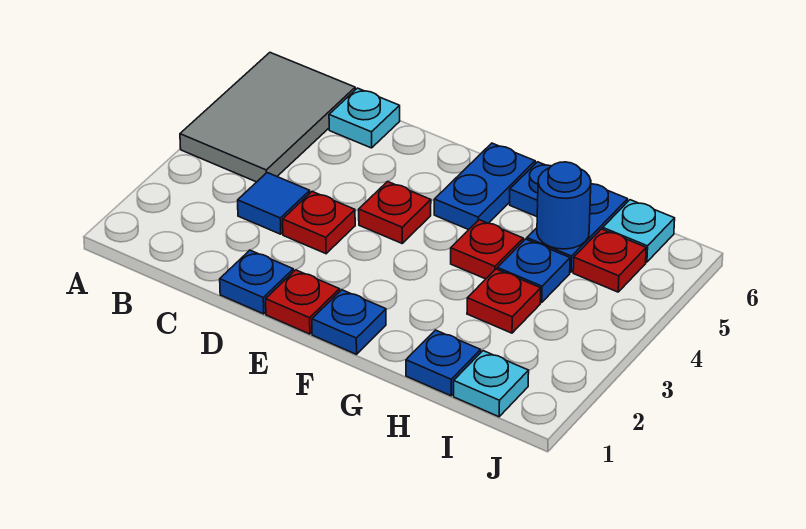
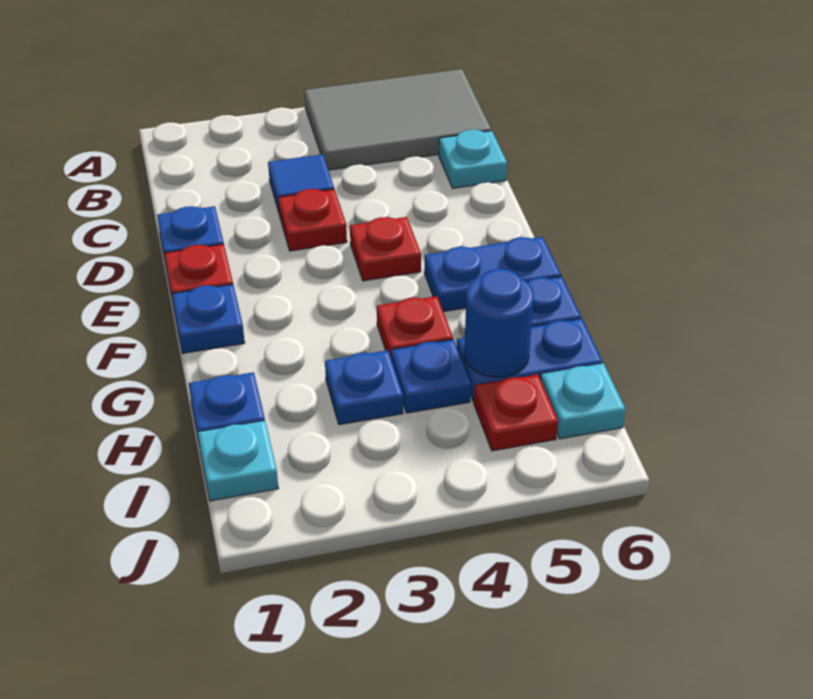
red plate H3 level 1 -> blue plate H3 level 1

